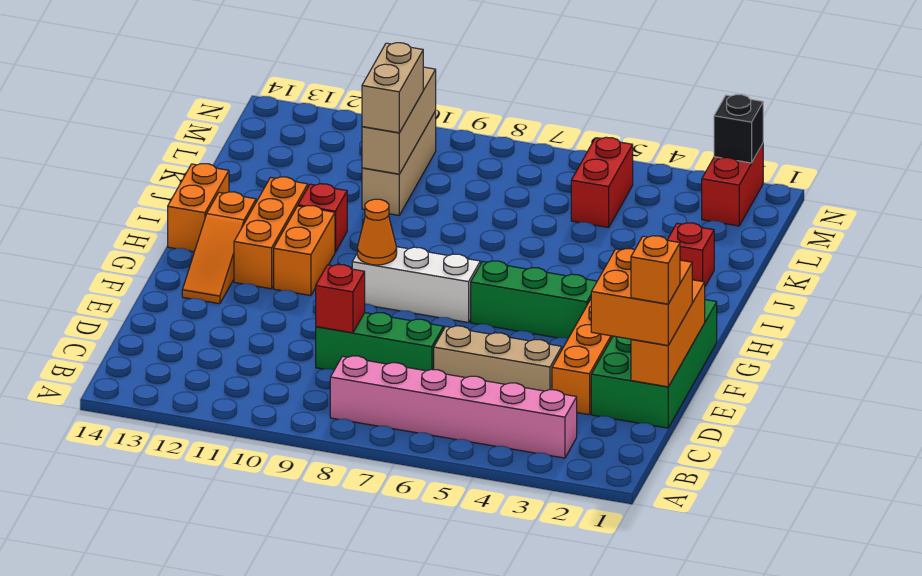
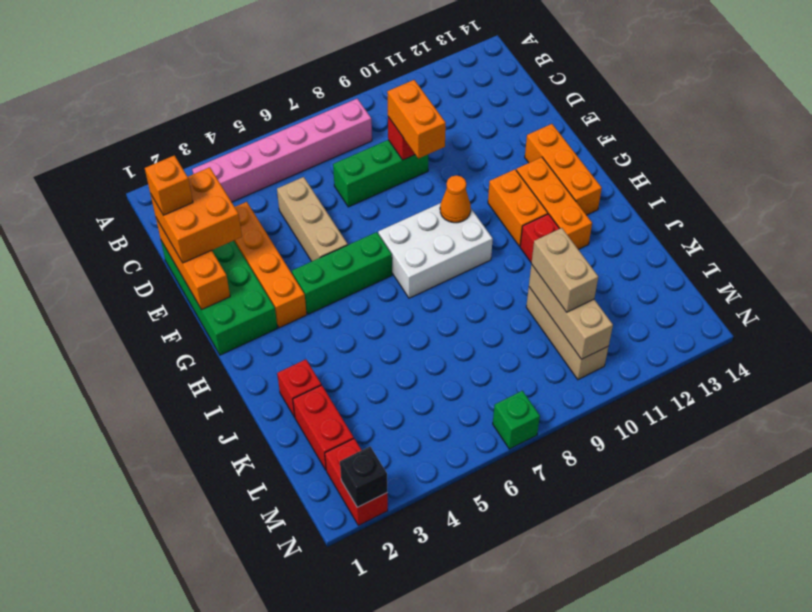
tan brick D4:D6 level 1 -> tan brick D5:F5 level 1
orange slope F13:H13 level 1 top H -> orange brick F13:H13 level 1
white brick G7:G9 level 1 -> white brick G7:H9 level 1
orange brick H14:I14 level 1 -> orange brick D9:E9 level 3
red brick L5:M5 level 1 -> red brick K2:L2 level 1
none -> green brick N7 level 1

